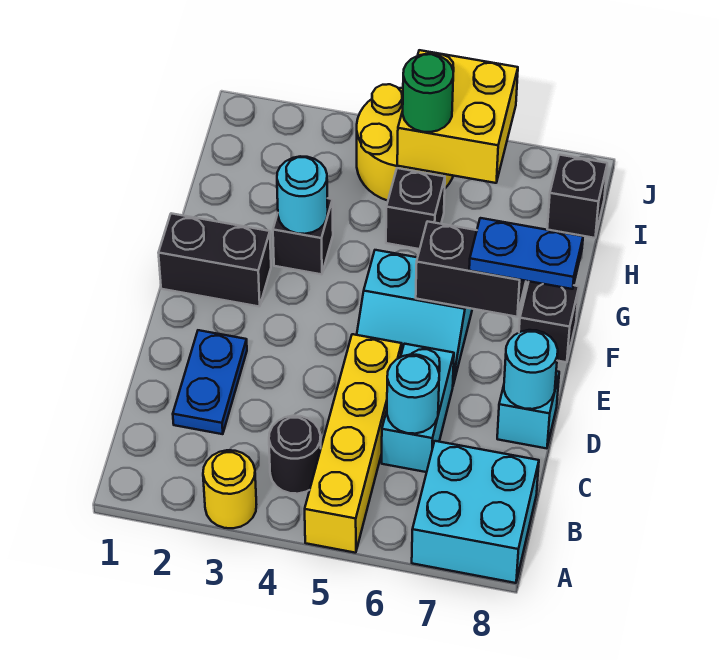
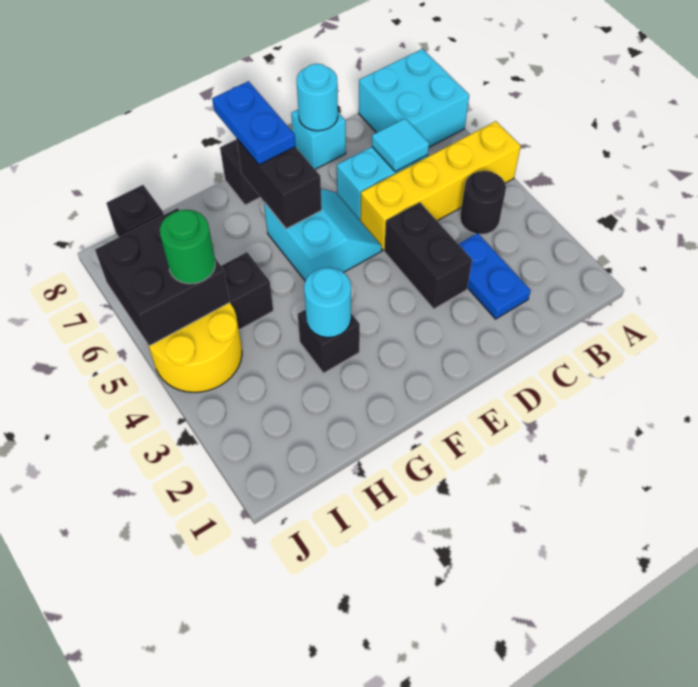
yellow round brick A3 level 1 -> none
blue plate C2:D2 level 1 -> blue plate C2:C3 level 1
cyan round brick C6 level 2 -> cyan tile C6 level 2
black brick F1:F2 level 1 -> black brick D3:D4 level 1
yellow brick I5:J6 level 2 -> black brick I5:J6 level 2

